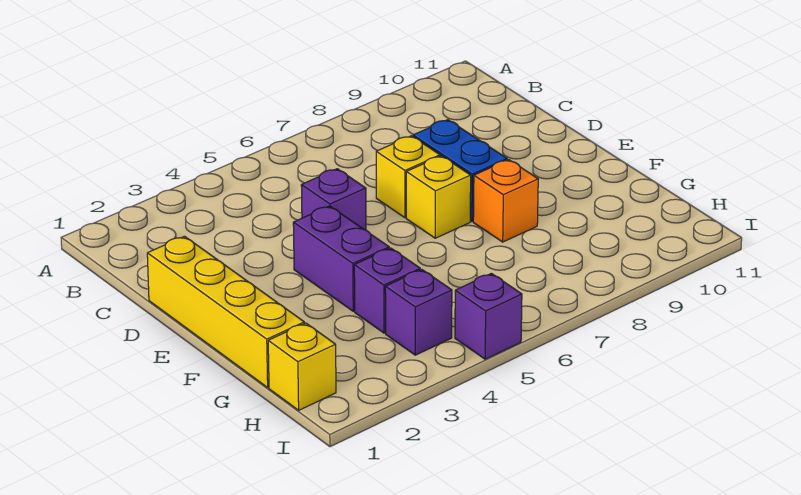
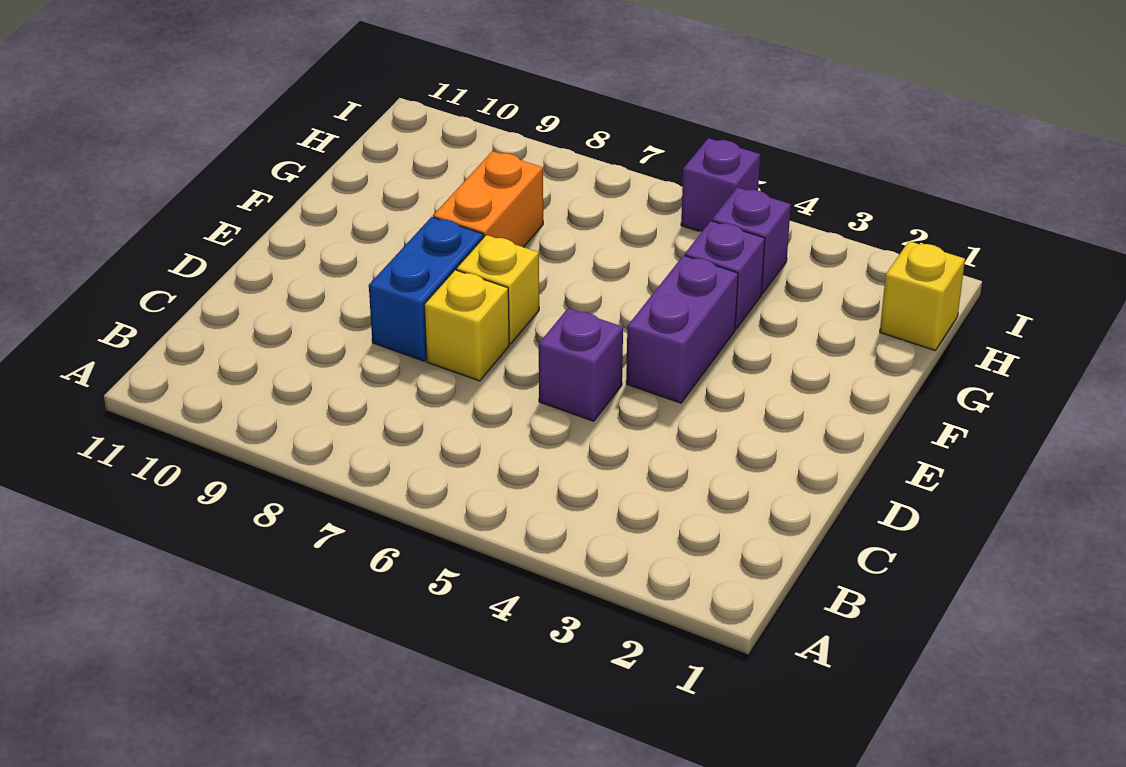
yellow brick D1:G1 level 1 -> none
orange brick F8 level 1 -> orange brick F8:G8 level 1

